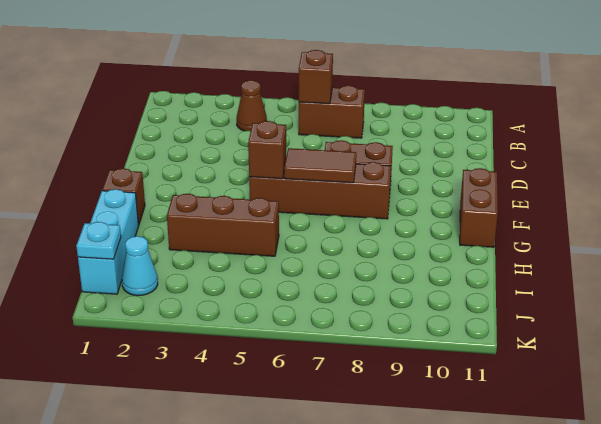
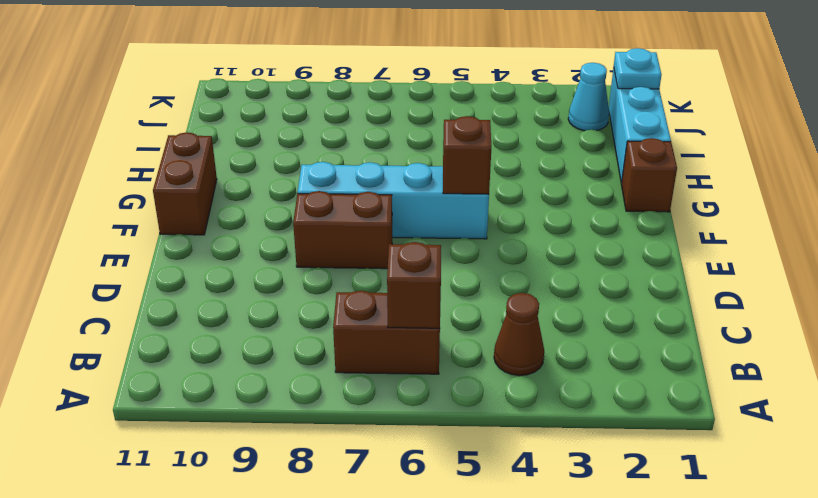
brown brick F5:F8 level 1 -> cyan brick F5:F8 level 1
brown tile F6:F7 level 2 -> none
brown brick H3:H5 level 1 -> none

